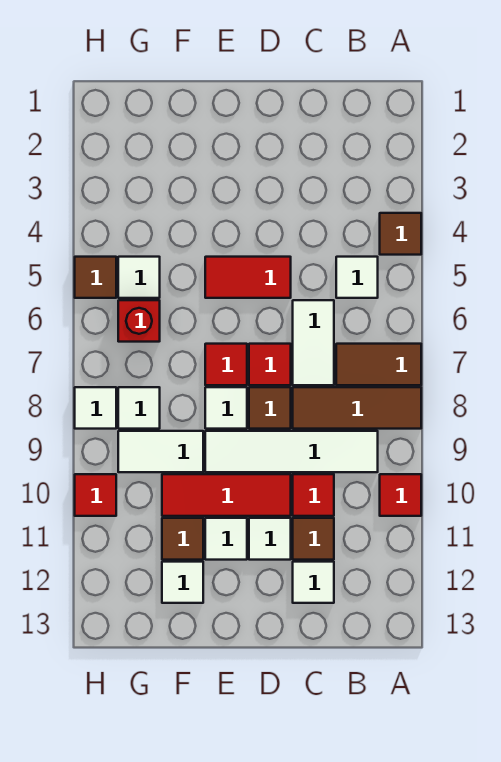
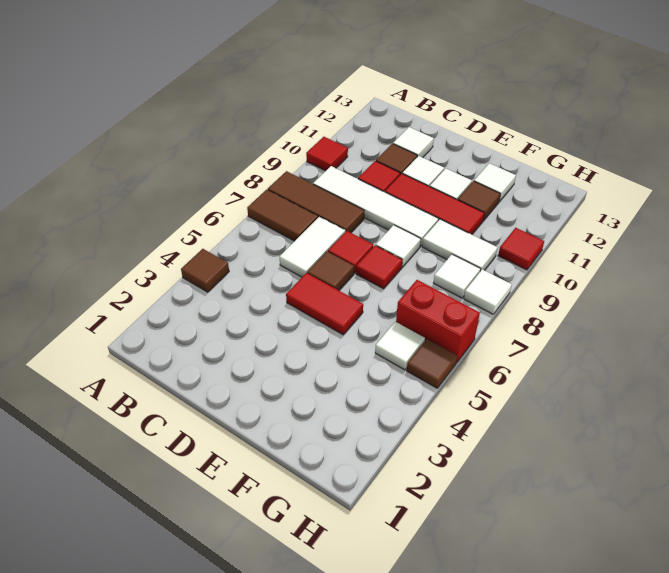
white tile B5 level 1 -> none
brown tile D8 level 1 -> brown tile D6 level 1
red brick G6 level 1 -> red brick G6:H6 level 1

